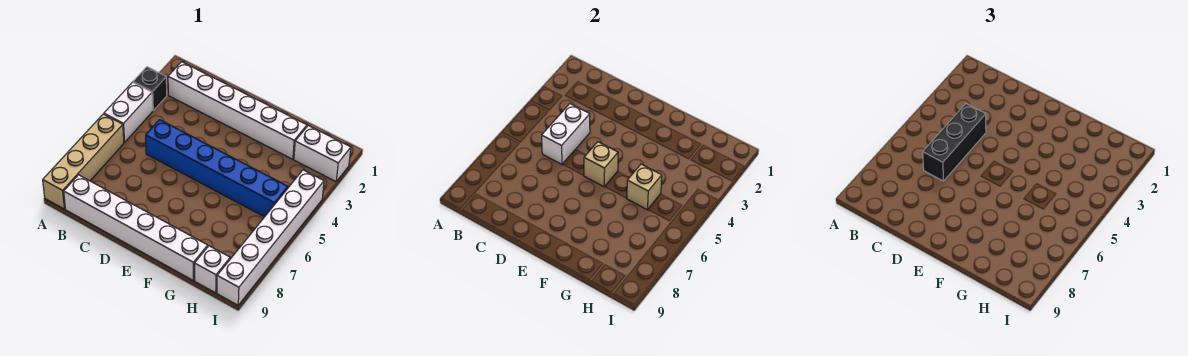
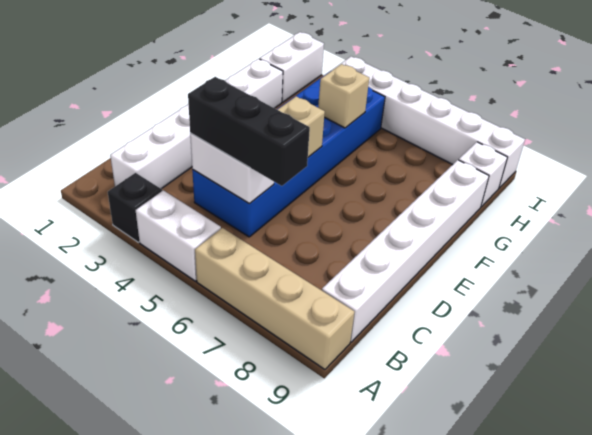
blue brick C5:H5 level 1 -> blue brick C4:H5 level 1

